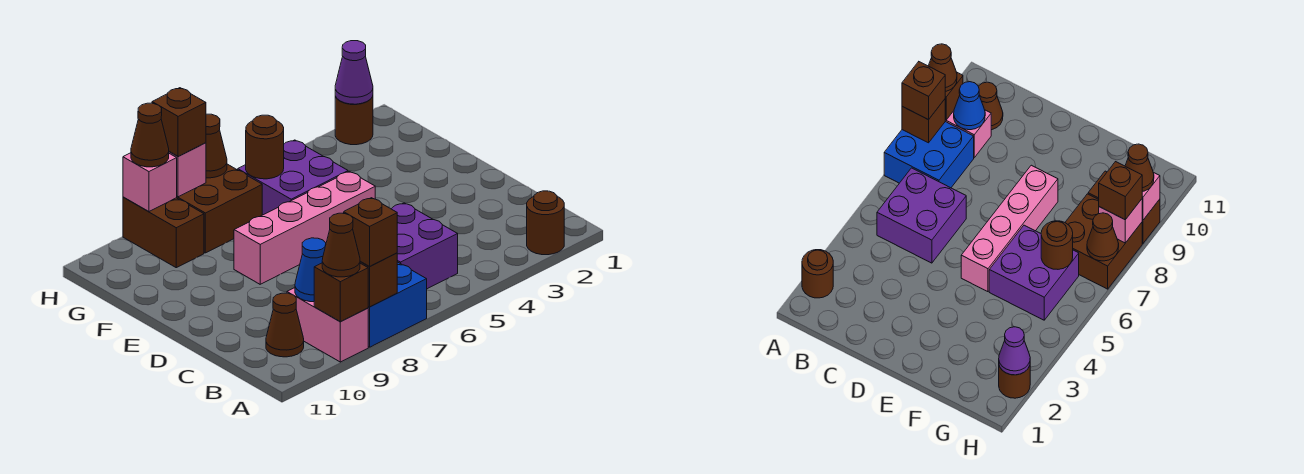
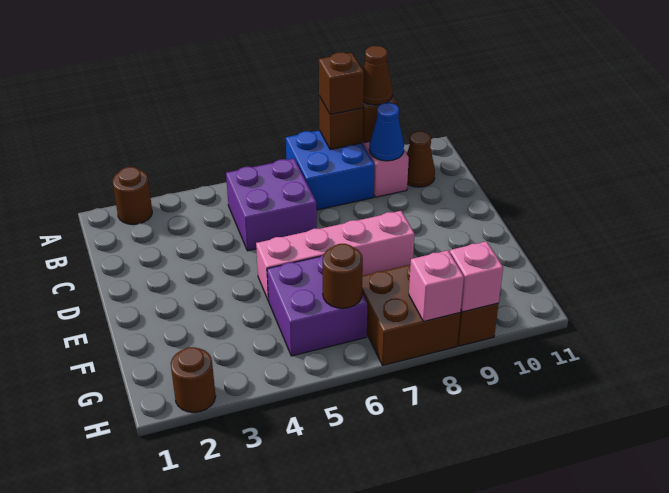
purple cone H2 level 2 -> none
brown cone H7 level 2 -> none
brown brick H8 level 3 -> none
brown cone H9 level 3 -> none

